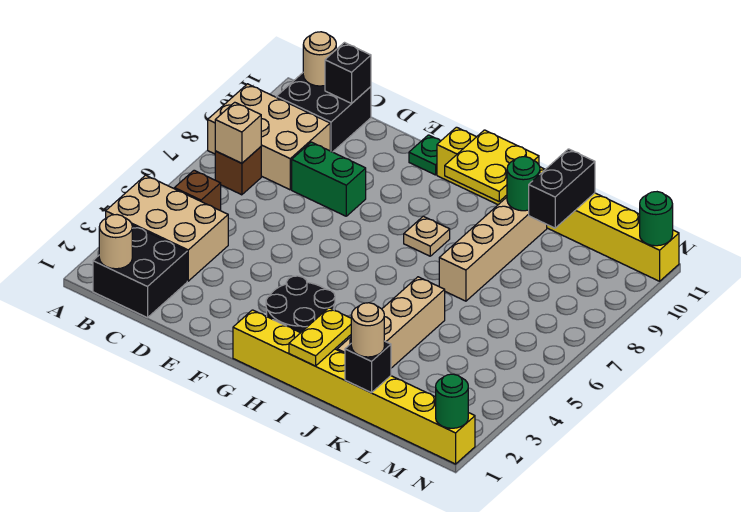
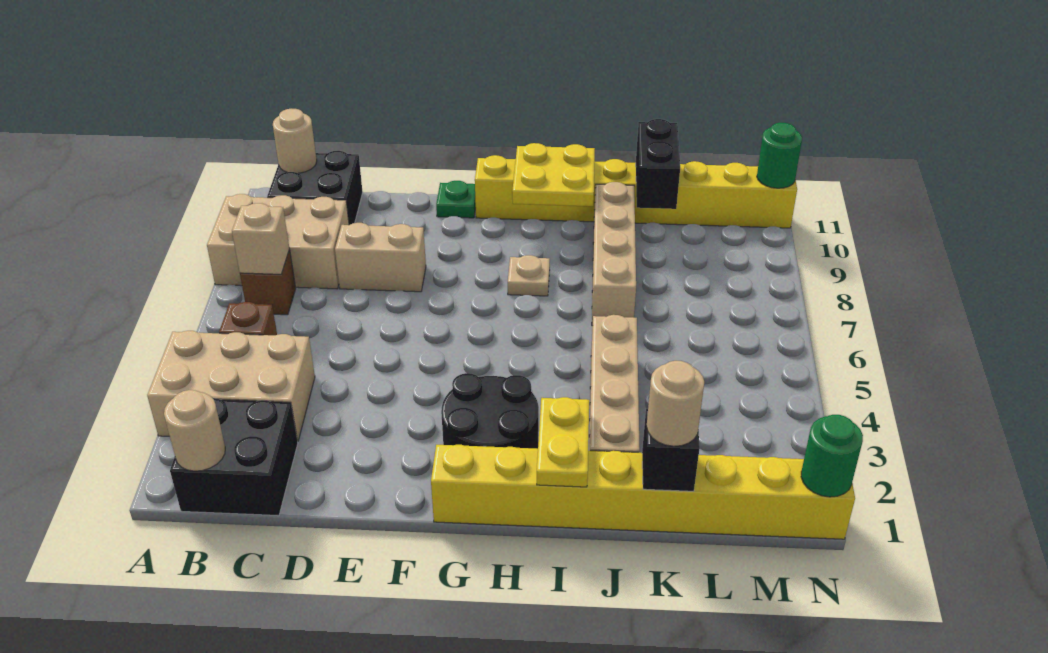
black brick C11 level 2 -> none
green brick D8:E8 level 1 -> tan brick D8:E8 level 1
green round brick J10 level 2 -> none

